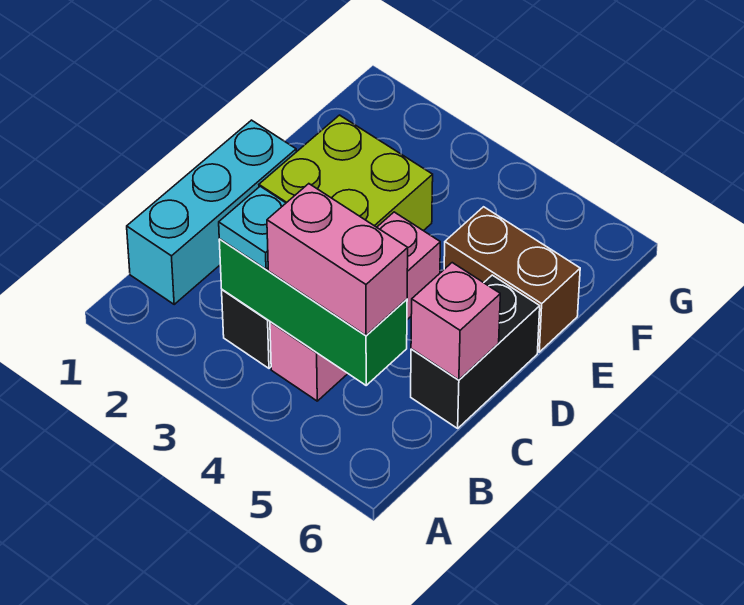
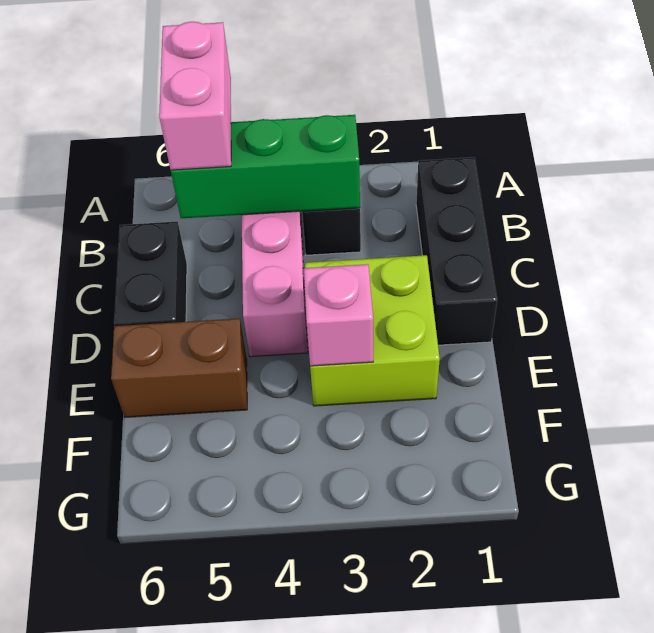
cyan brick B1:D1 level 1 -> black brick B1:D1 level 1
cyan plate B3 level 3 -> none
pink brick B4:B5 level 3 -> pink brick A5:B5 level 3
pink brick C6 level 2 -> pink brick E3 level 2

